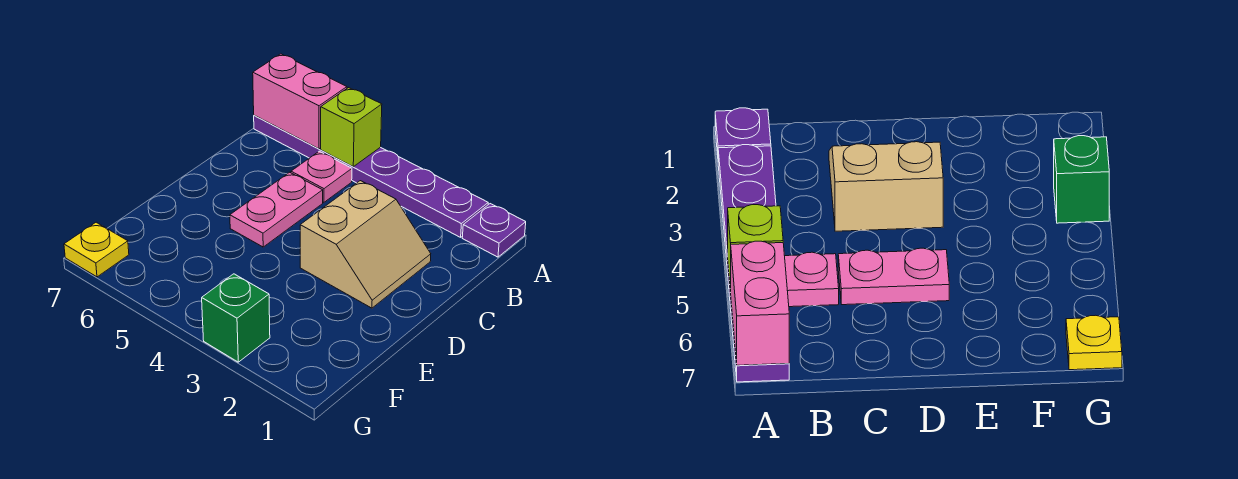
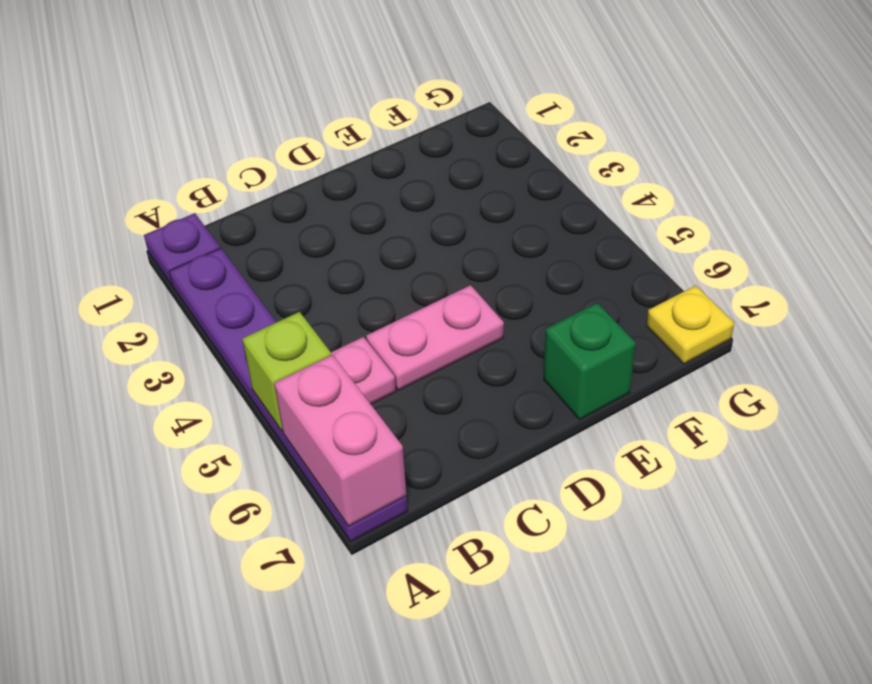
tan slope C2:D3 level 1 top 3 -> none
green brick G3 level 1 -> green brick E7 level 1

